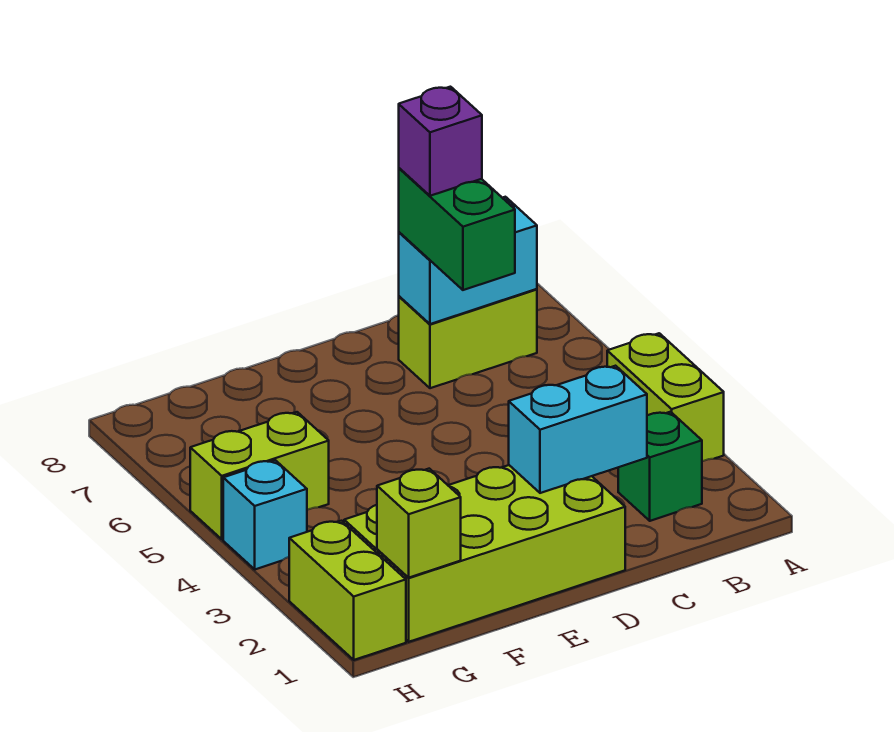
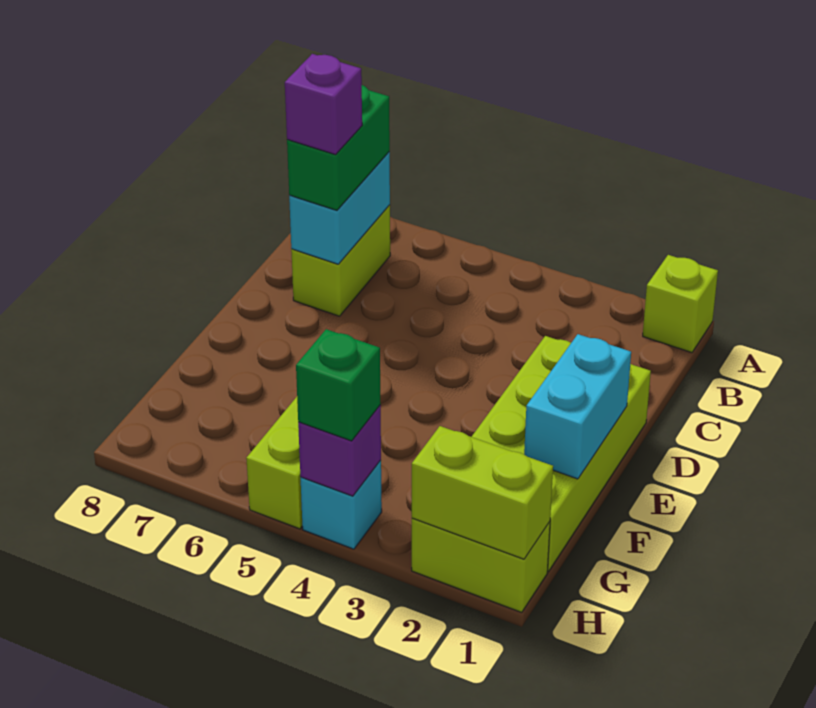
lime brick A3:A4 level 1 -> lime brick H1:H2 level 2
green brick B2 level 1 -> green brick H4 level 3
cyan brick C2:D2 level 2 -> cyan brick E1:F1 level 2
green brick C6:C7 level 3 -> green brick B7:C7 level 3
lime brick G1 level 2 -> lime brick A1 level 1
none -> purple brick H4 level 2

